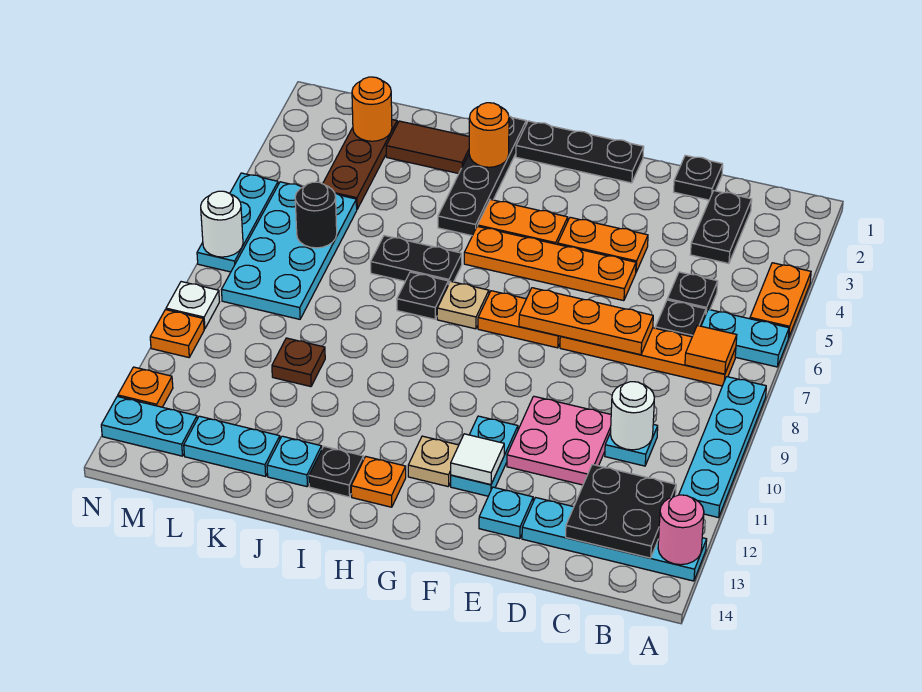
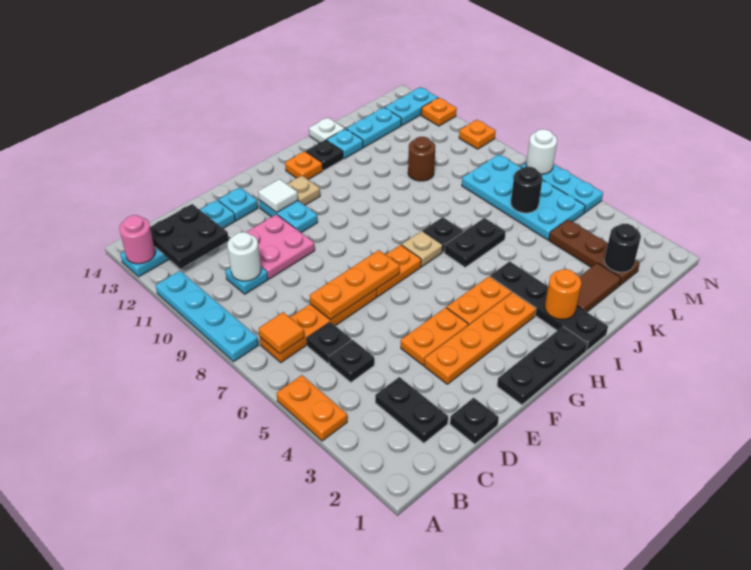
cyan plate A6:B6 level 1 -> none
orange plate E5:H5 level 1 -> orange plate E3:H3 level 1
brown plate K10 level 1 -> brown round brick K10 level 1
orange round brick L2 level 2 -> black round brick L2 level 2
white plate N9 level 1 -> white plate J14 level 1

